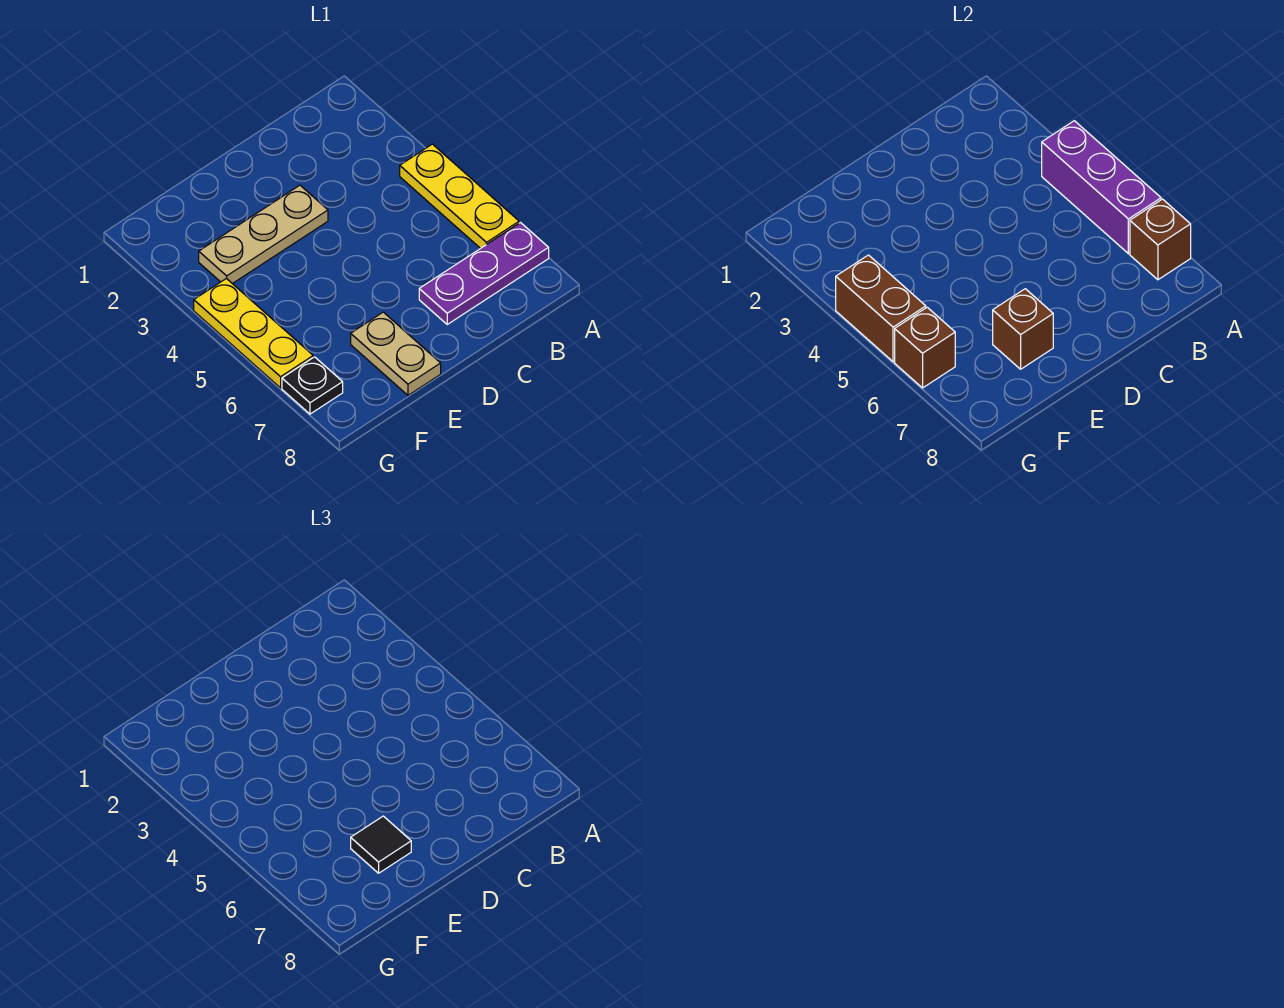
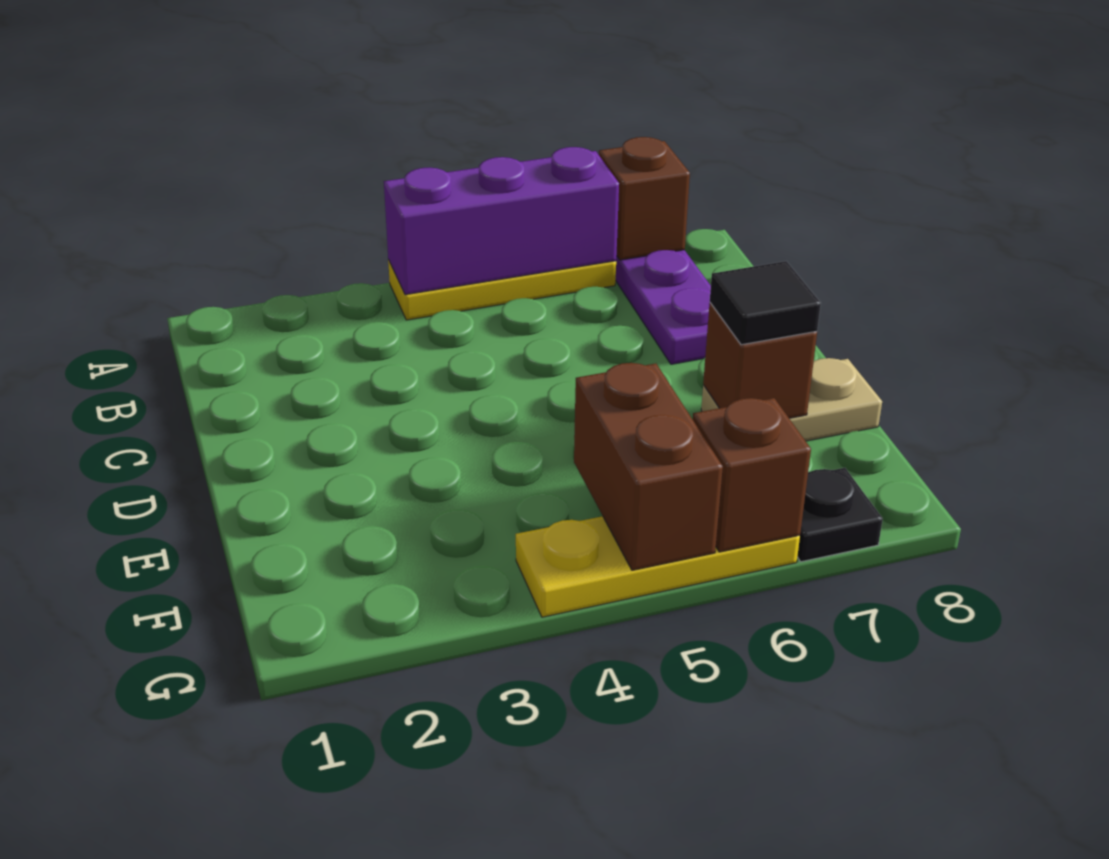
tan plate D3:F3 level 1 -> none
brown brick G4:G5 level 2 -> brown brick F5:G5 level 2

